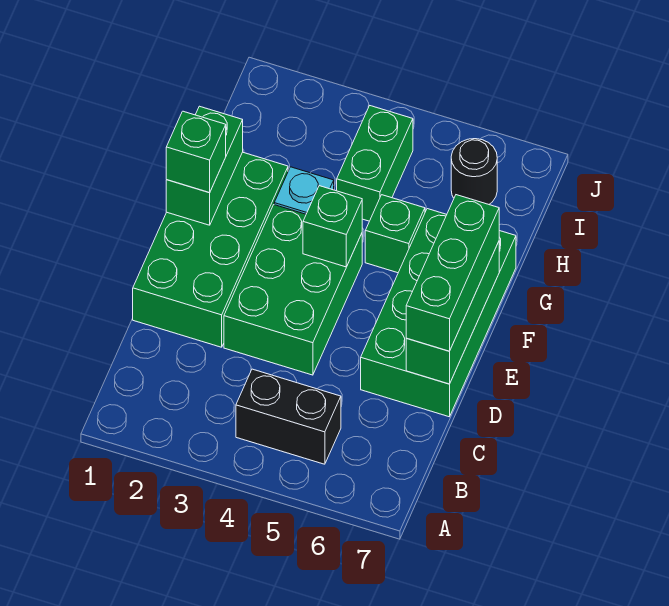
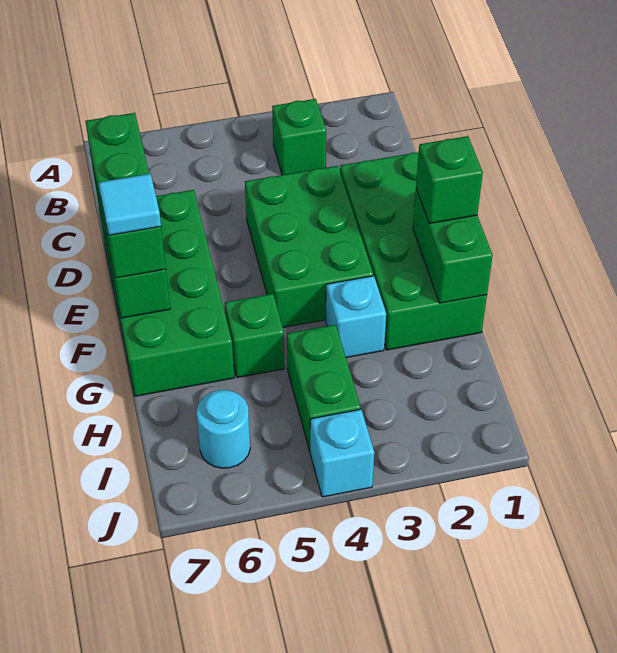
black brick B4:B5 level 1 -> none
green brick F4 level 2 -> green brick B3 level 1
none -> cyan tile F7 level 4
black round brick I6 level 1 -> cyan round brick I6 level 1
none -> cyan brick J4 level 1

